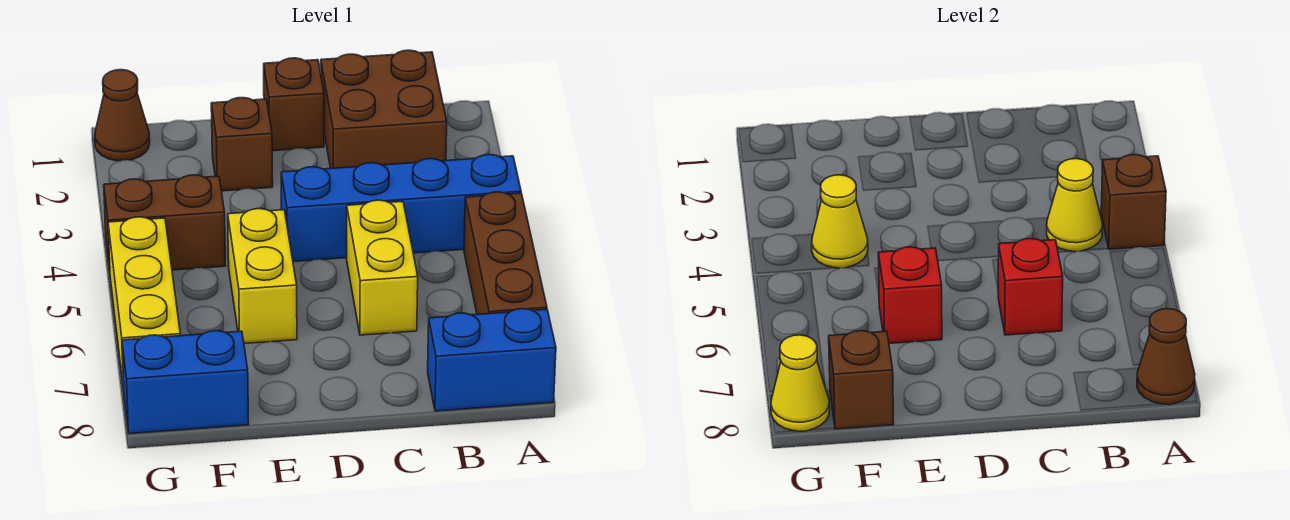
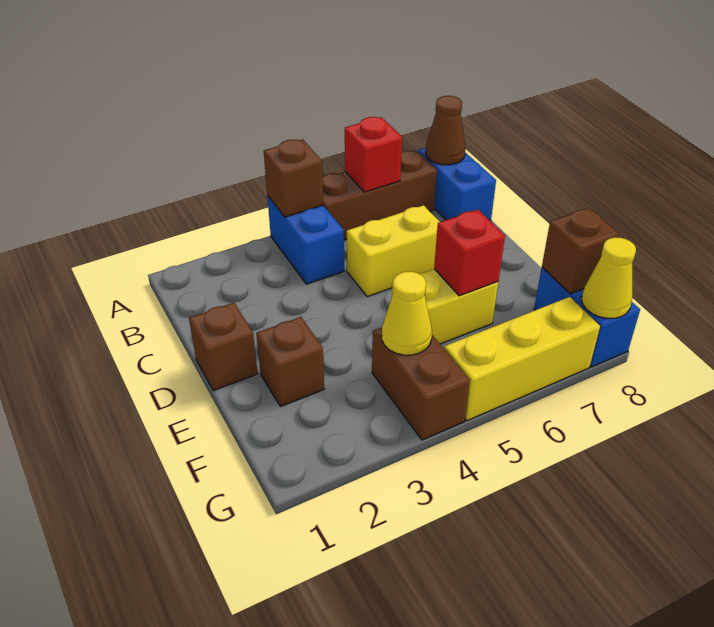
blue brick A4:D4 level 1 -> blue brick A4:B4 level 1
brown brick B1:C2 level 1 -> none
yellow cone B4 level 2 -> none
red brick C6 level 2 -> red brick A6 level 2
brown cone G1 level 1 -> none

